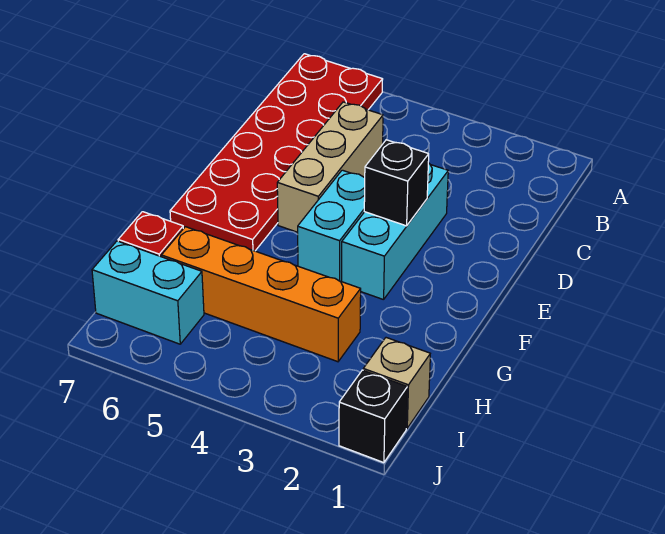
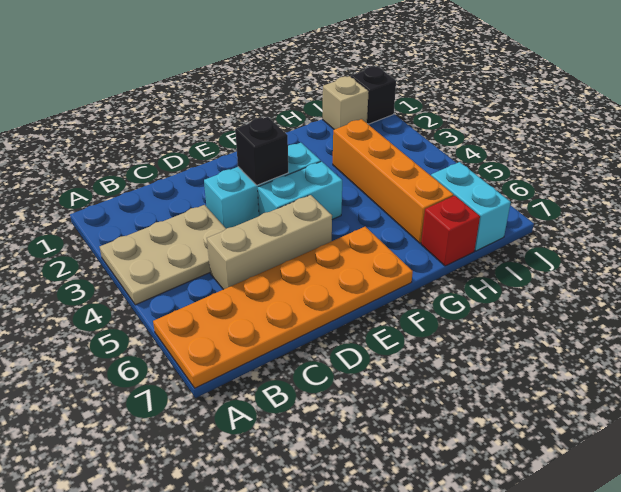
none -> tan plate A3:C4 level 1
red plate A6:F7 level 1 -> orange plate A6:F7 level 1

